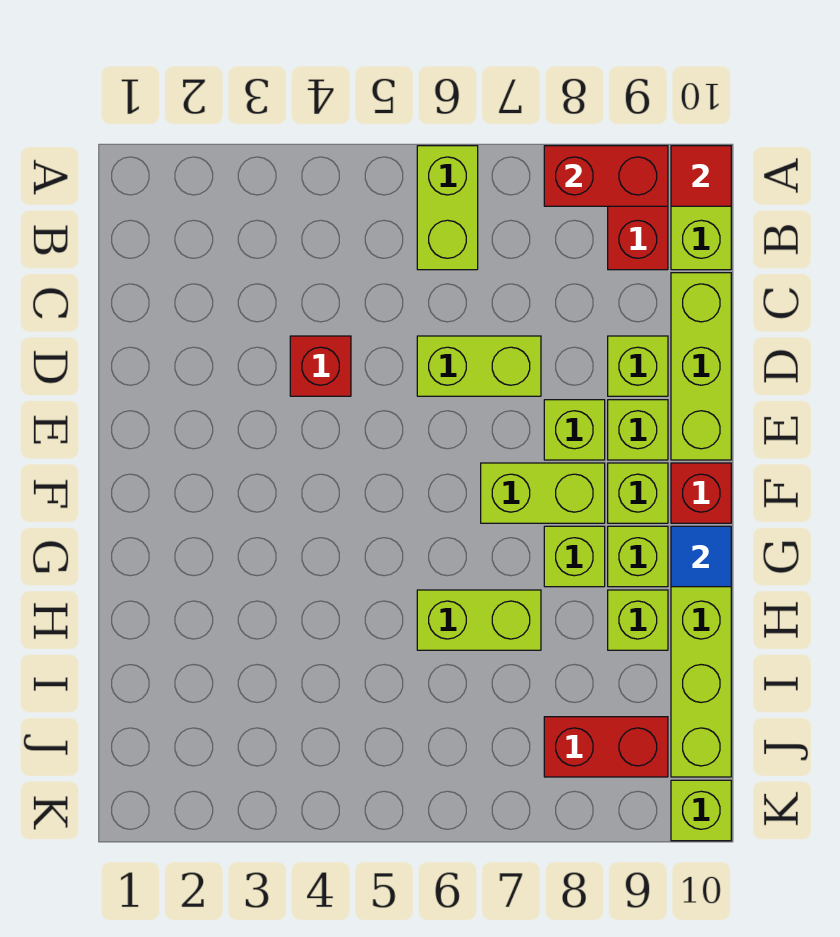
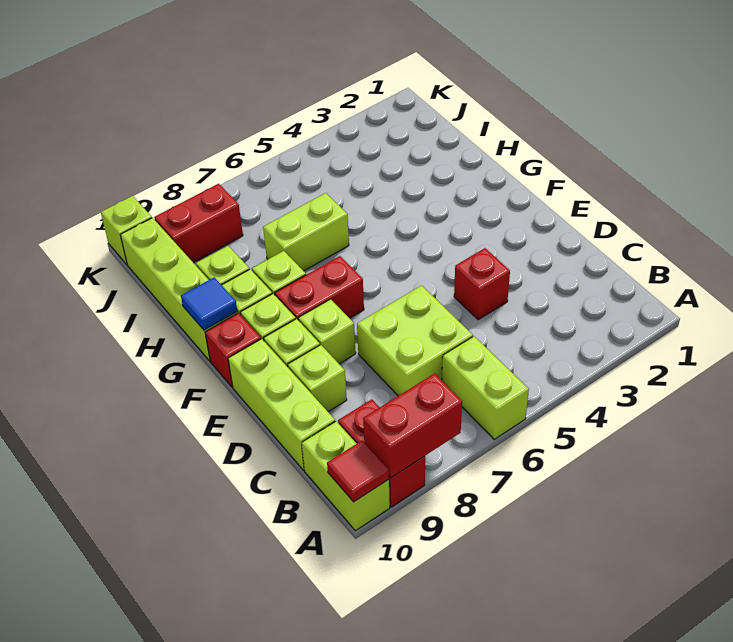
lime brick D6:D7 level 1 -> lime brick C6:D7 level 1
lime brick F7:F8 level 1 -> red brick F7:F8 level 1

